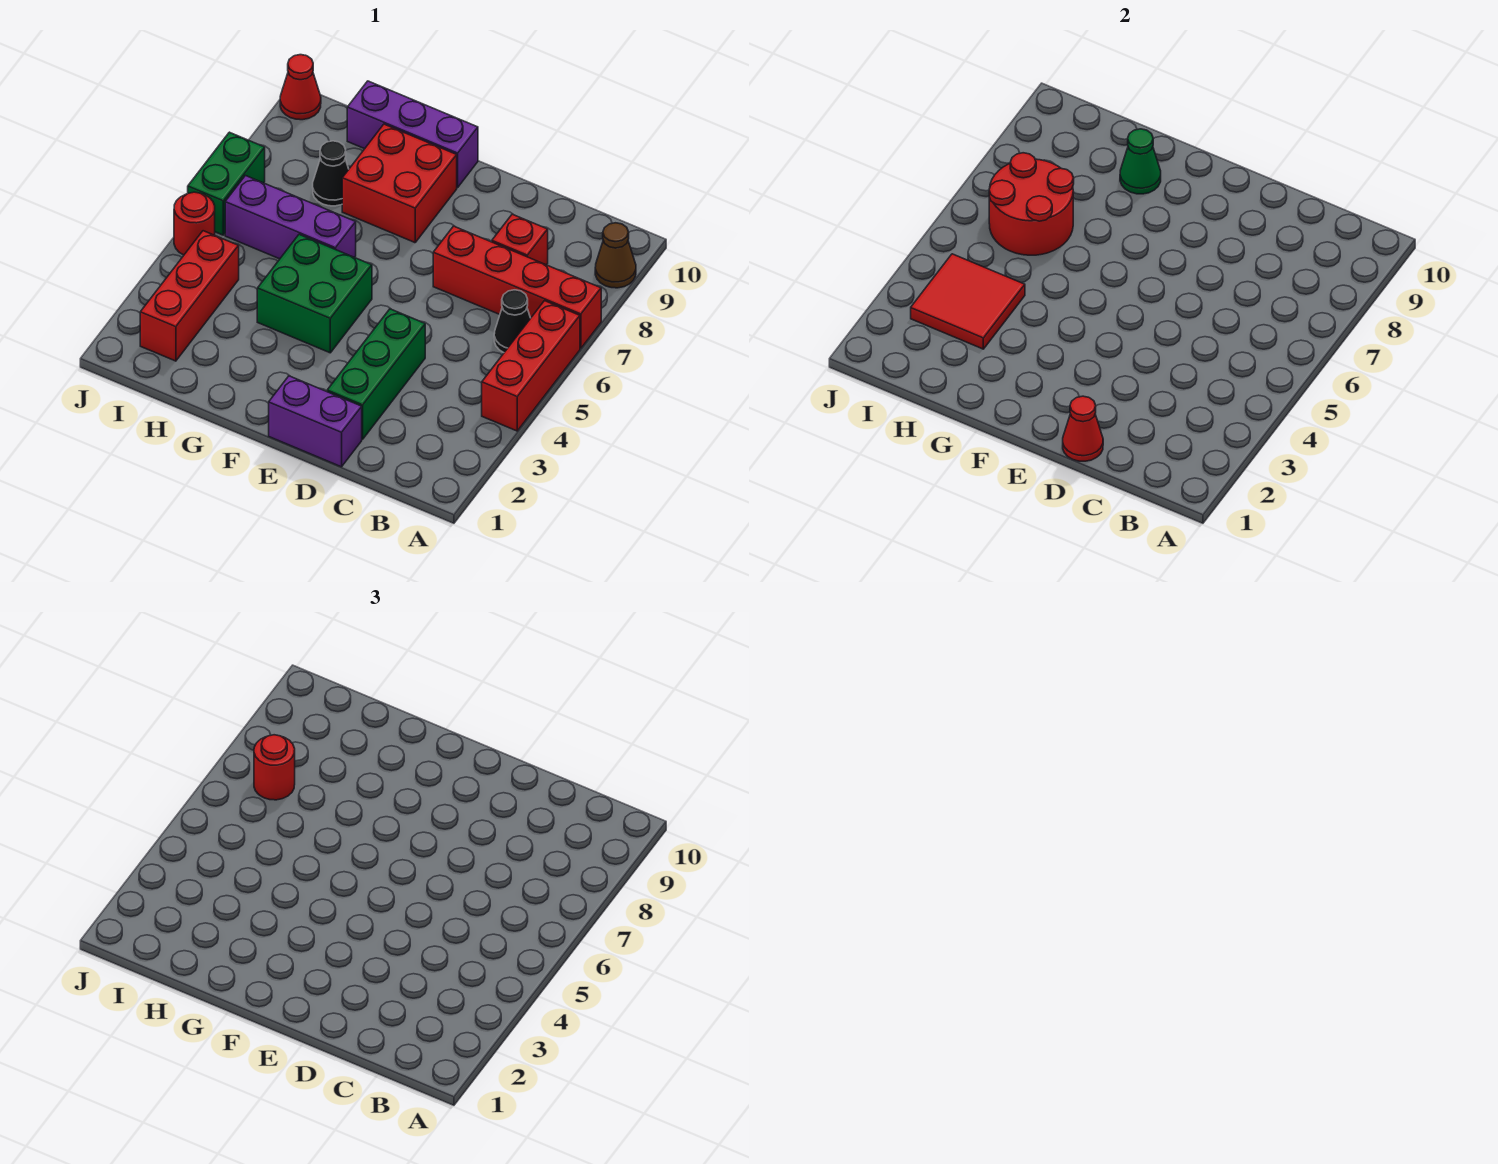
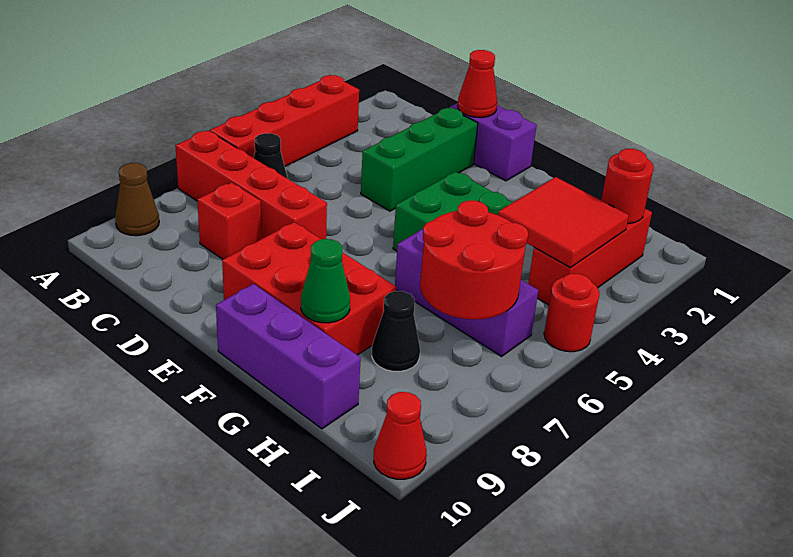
red brick A4:A6 level 1 -> red brick A3:A6 level 1
red brick F8:G9 level 1 -> red brick E8:G9 level 1
red round brick I7 level 3 -> red round brick I2 level 2
green brick J6:J7 level 1 -> none

